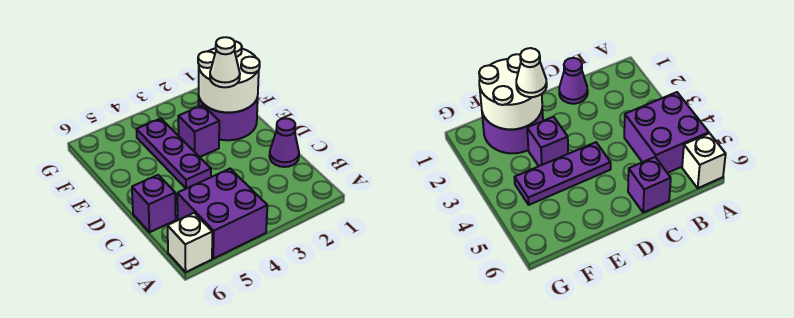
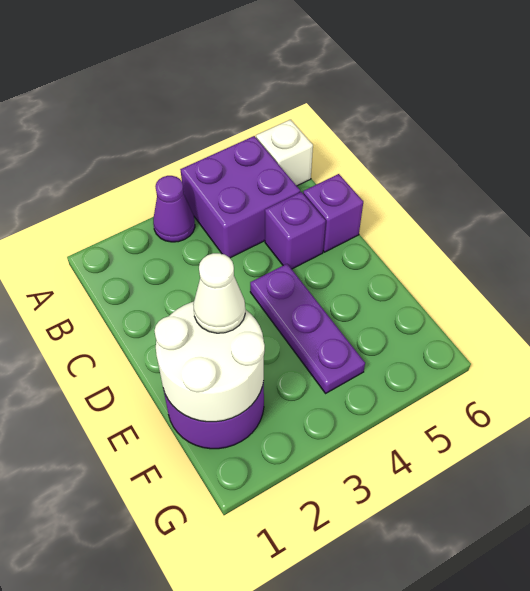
purple cone C1 level 1 -> purple cone A3 level 1
purple brick E3 level 1 -> purple brick C5 level 1

